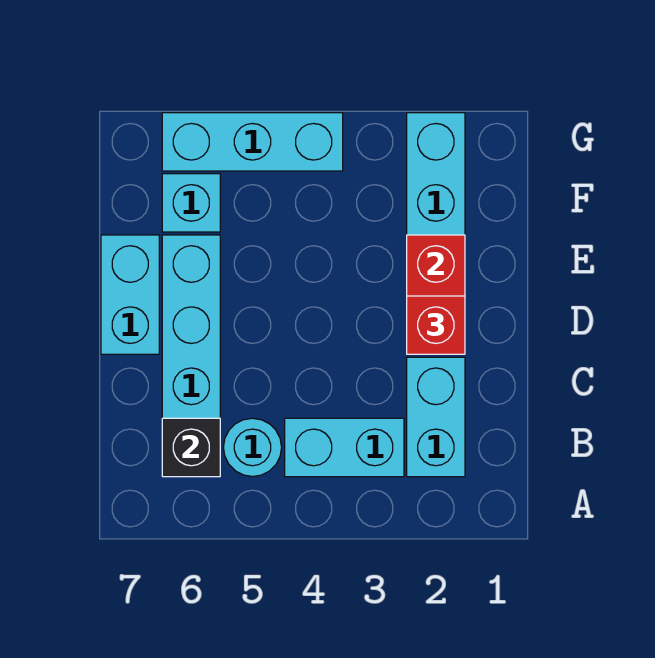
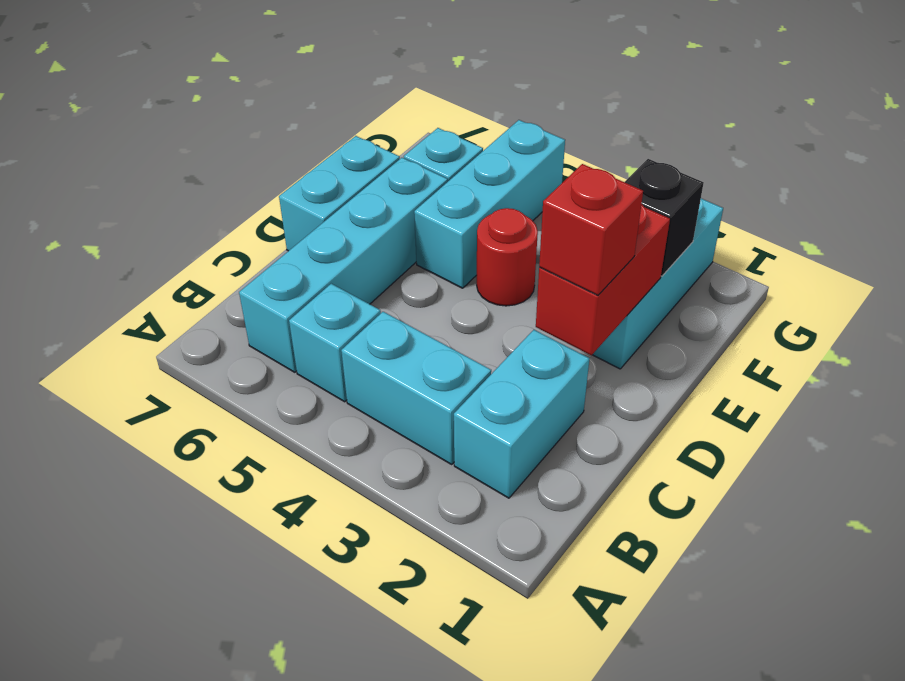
cyan round brick B5 level 1 -> cyan brick B5 level 1
black brick B6 level 2 -> black brick F2 level 2
none -> red round brick E4 level 1
cyan brick G4:G6 level 1 -> cyan brick E5:G5 level 1

